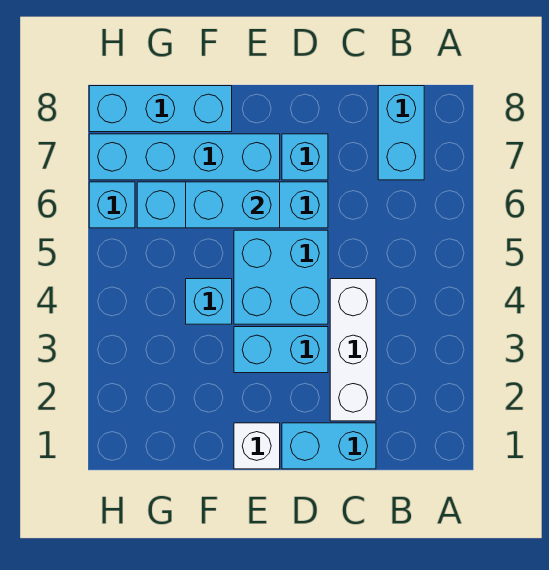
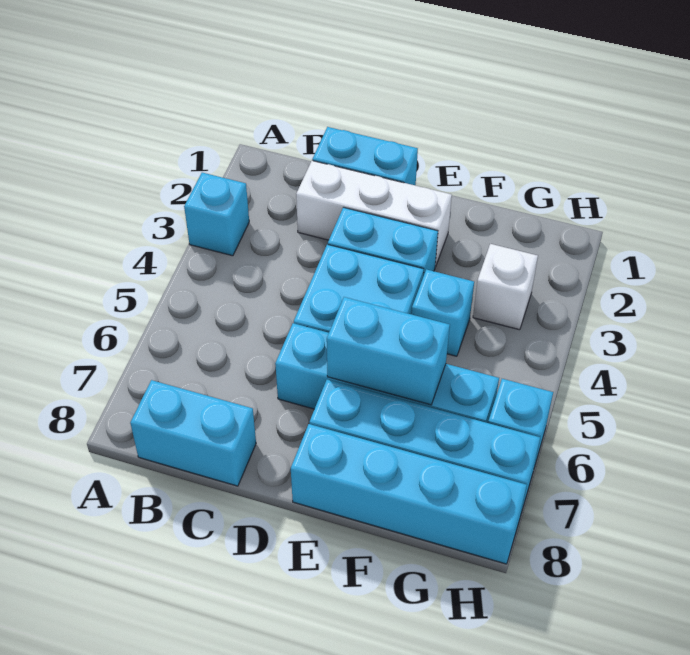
cyan brick B7:B8 level 1 -> cyan brick B8:C8 level 1
white brick C2:C4 level 1 -> white brick C2:E2 level 1
cyan brick D7 level 1 -> cyan brick A3 level 1
white brick E1 level 1 -> white brick G3 level 1
cyan brick F8:H8 level 1 -> cyan brick E8:H8 level 1

